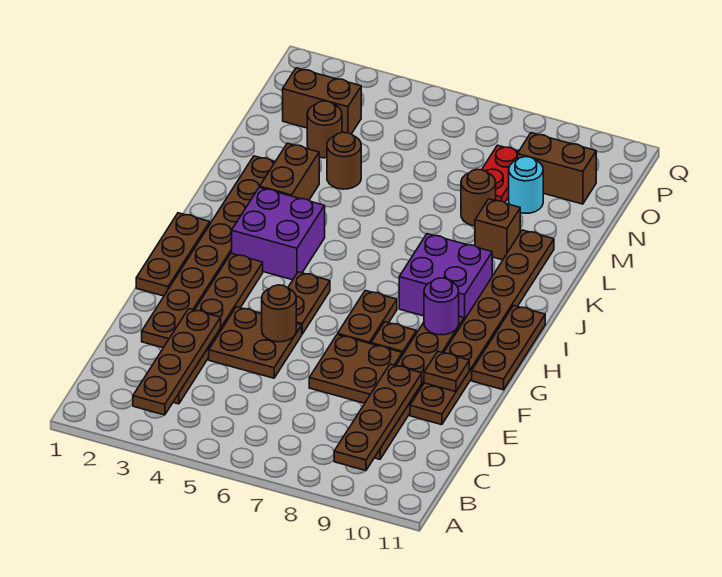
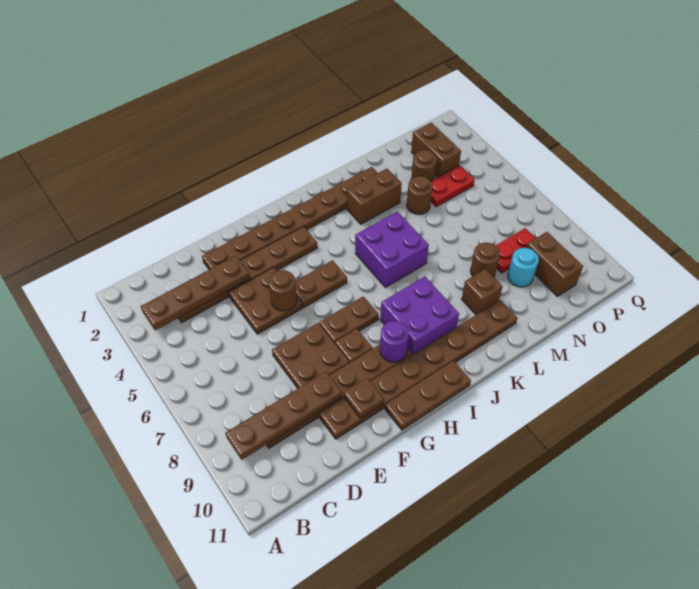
brown plate G1:I1 level 1 -> none
purple brick I3:J4 level 1 -> purple brick J5:K6 level 1
none -> red plate N4:O4 level 1

